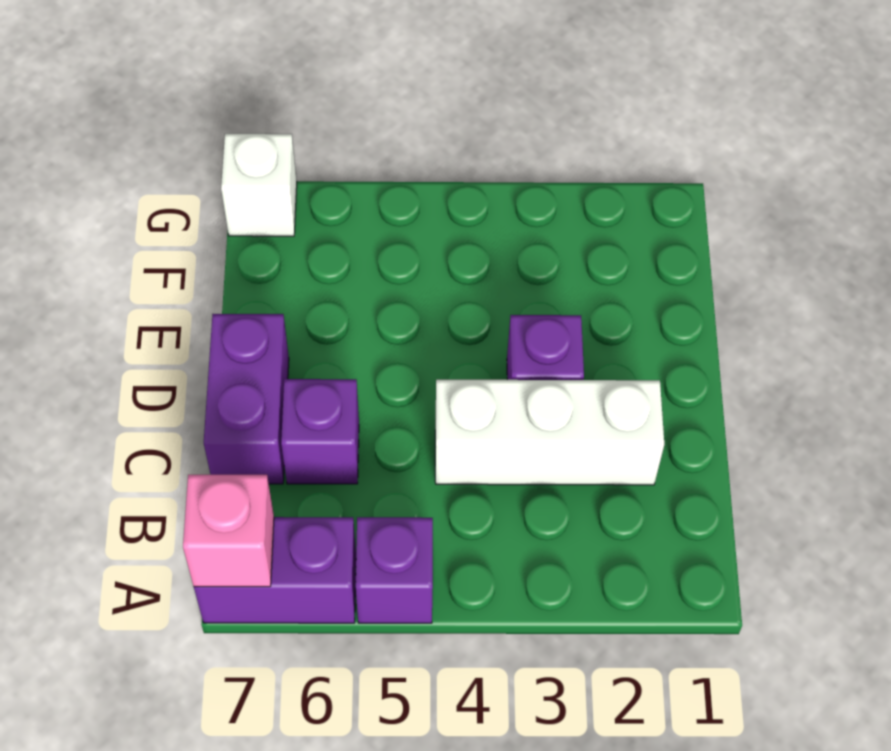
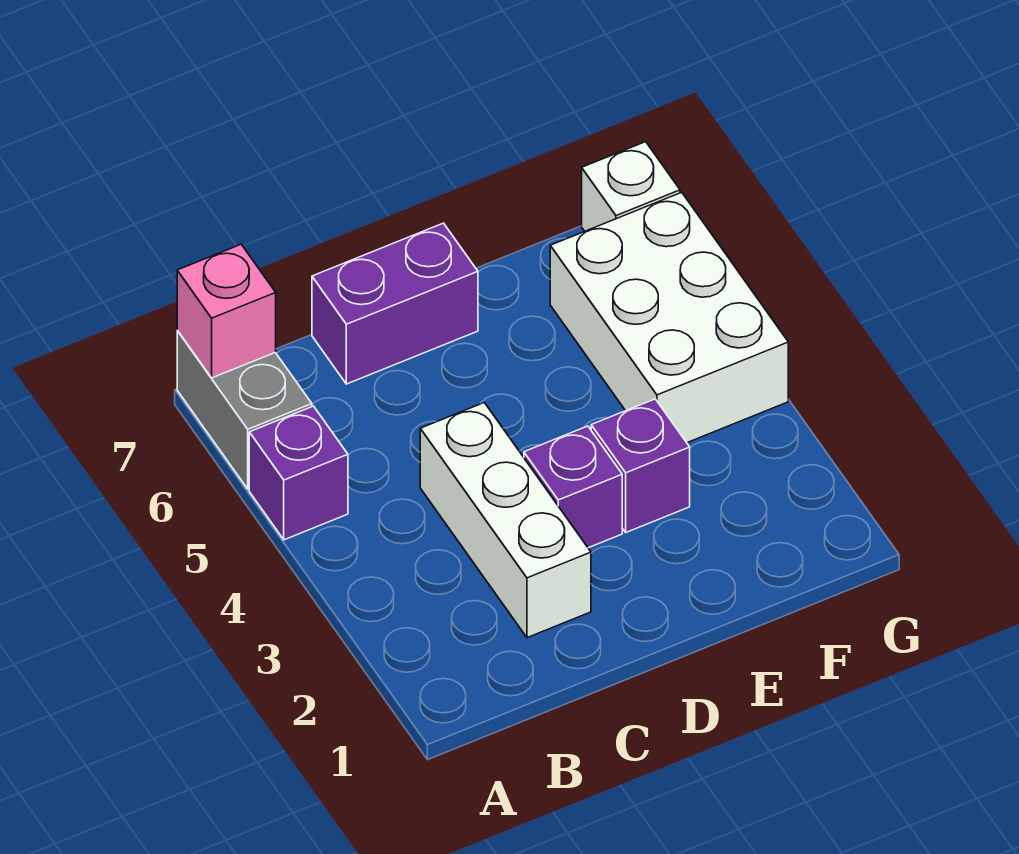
purple brick A6:A7 level 1 -> grey brick A6:A7 level 1
purple brick C6 level 1 -> purple brick E3 level 1
none -> white brick F4:G6 level 1

